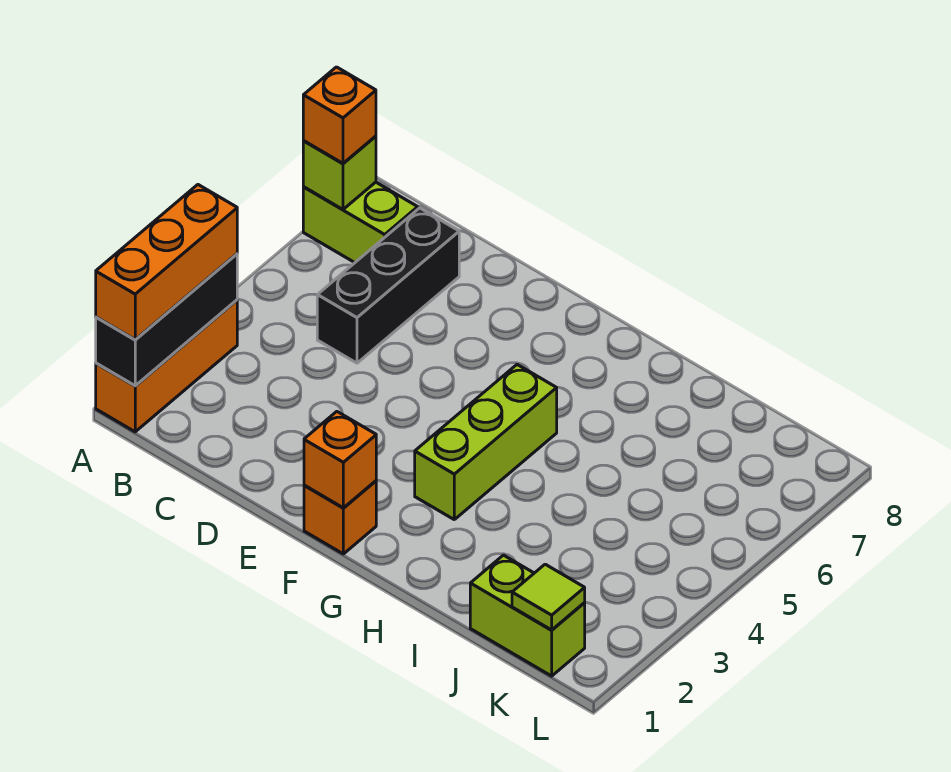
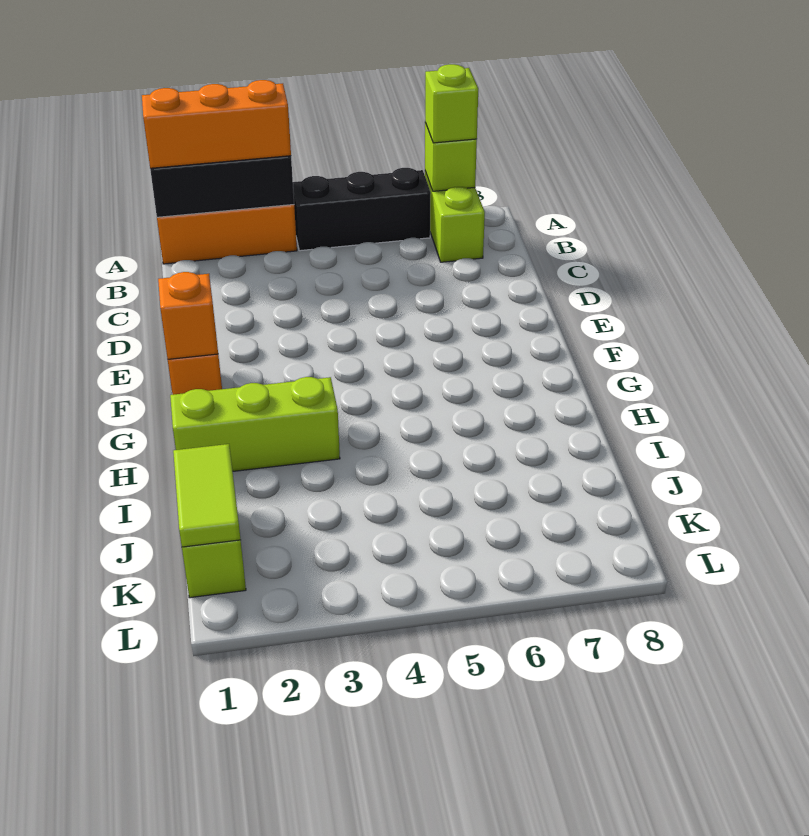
orange brick A7 level 3 -> lime brick A7 level 3
black brick C5:C7 level 1 -> black brick A4:A6 level 1
lime brick G3:G5 level 1 -> lime brick H1:H3 level 1
lime tile K1 level 2 -> lime tile J1:K1 level 2

